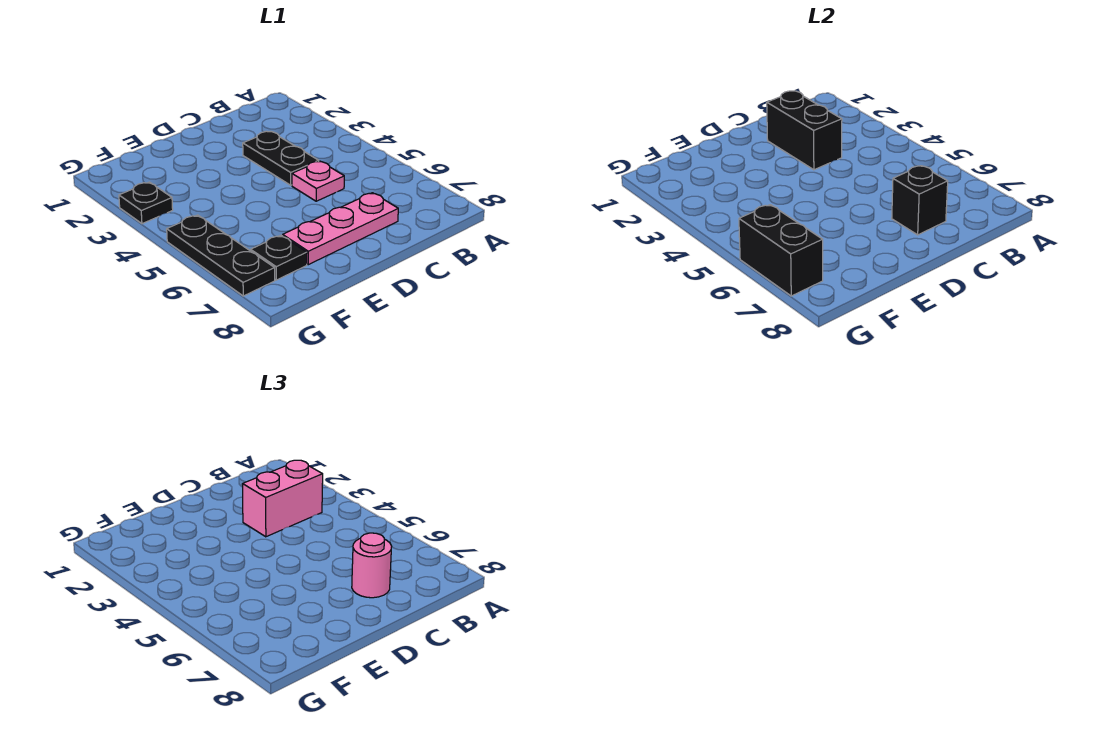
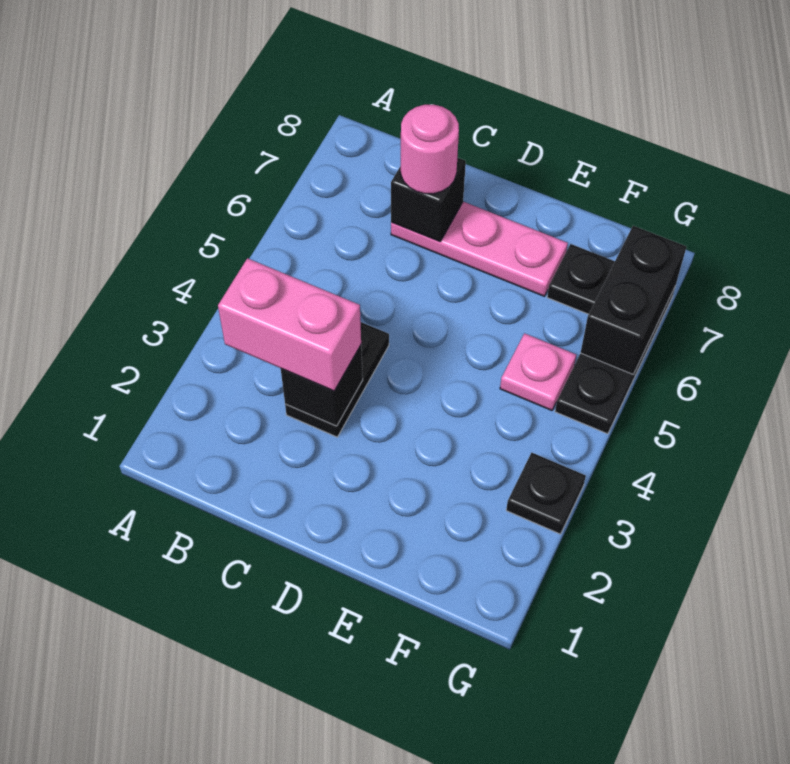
black brick C2:C3 level 2 -> black brick C3 level 2
pink plate C5 level 1 -> pink plate F5 level 1

